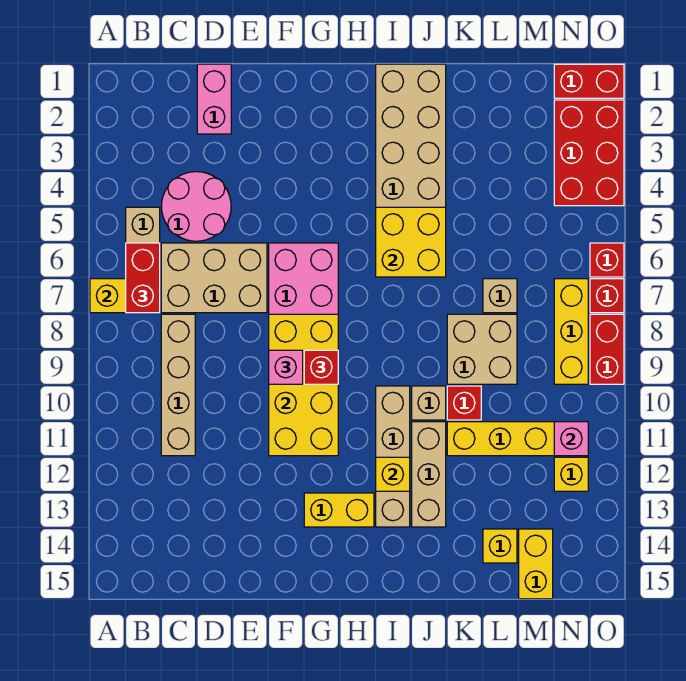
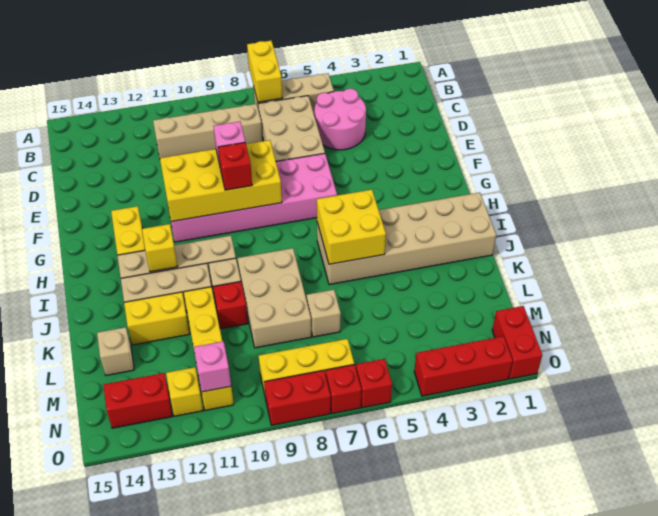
red brick B6:B7 level 3 -> red brick N13:N14 level 1
pink brick D1:D2 level 1 -> none
tan brick K8:L9 level 1 -> tan brick J8:L9 level 1
yellow brick L14 level 1 -> tan brick L14 level 1
yellow brick M14:M15 level 1 -> yellow brick K12:K13 level 1
red brick N2:O4 level 1 -> red brick O2:O4 level 1

